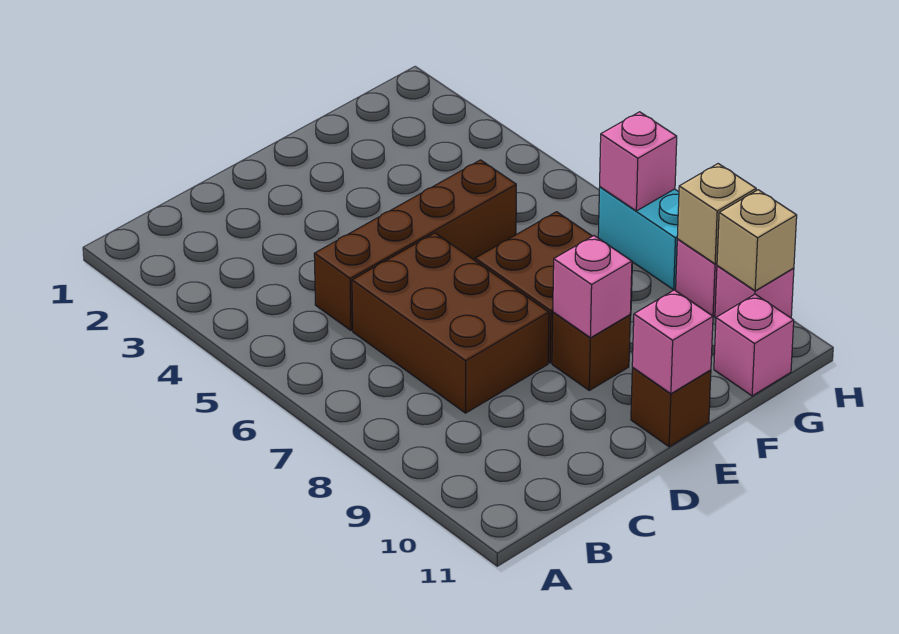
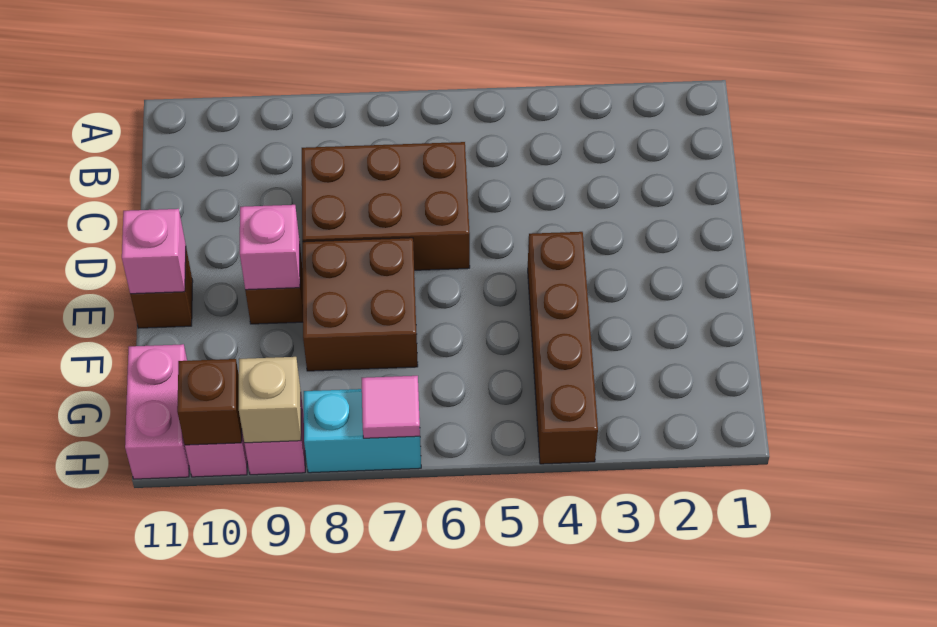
brown brick C5:F5 level 1 -> brown brick E4:H4 level 1
pink brick G11 level 1 -> pink brick G11:H11 level 1
pink brick H7 level 2 -> pink tile H7 level 2
tan brick H10 level 2 -> brown brick H10 level 2

